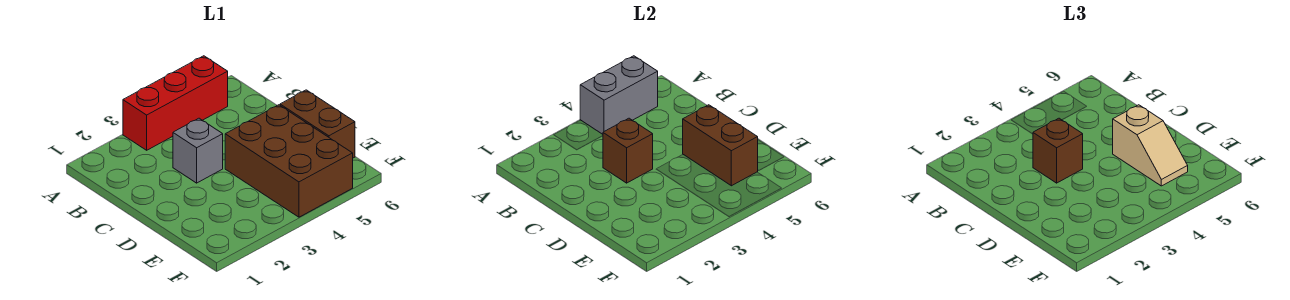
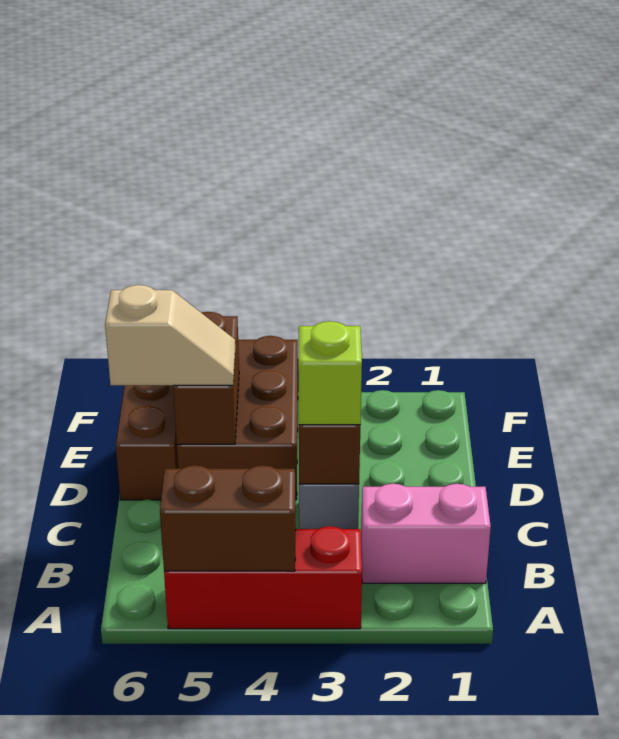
grey brick A4:A5 level 2 -> brown brick A4:A5 level 2
none -> pink brick B1:B2 level 1
brown brick C3 level 3 -> lime brick C3 level 3
tan slope D5:E5 level 3 top D -> tan slope D5:D6 level 3 top 6

